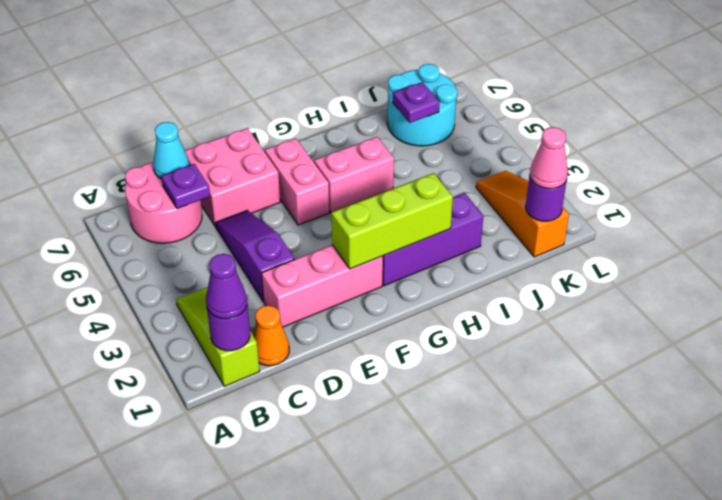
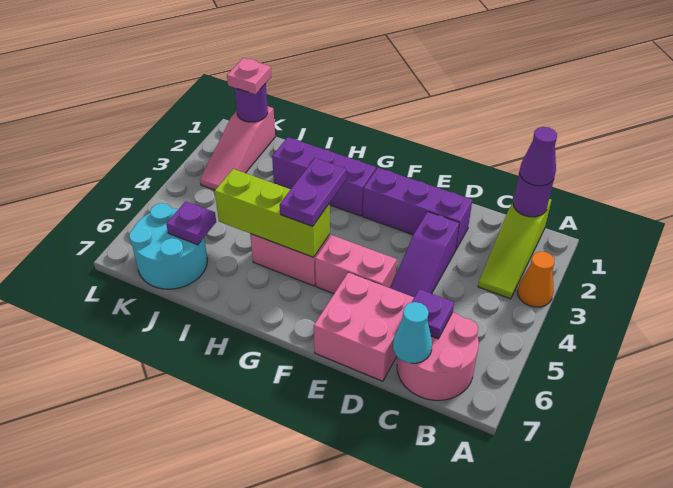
orange cone C1 level 1 -> orange cone A3 level 1
pink brick D2:F2 level 1 -> purple brick D2:F2 level 1
lime brick F2:H2 level 2 -> lime brick G5:I5 level 2
pink brick F5:F6 level 1 -> pink brick E5:F5 level 1
none -> purple plate G4:G5 level 3
orange slope K1:K3 level 1 top 1 -> pink slope K1:K3 level 1 top 1
pink cone K1 level 3 -> pink plate K1 level 3

